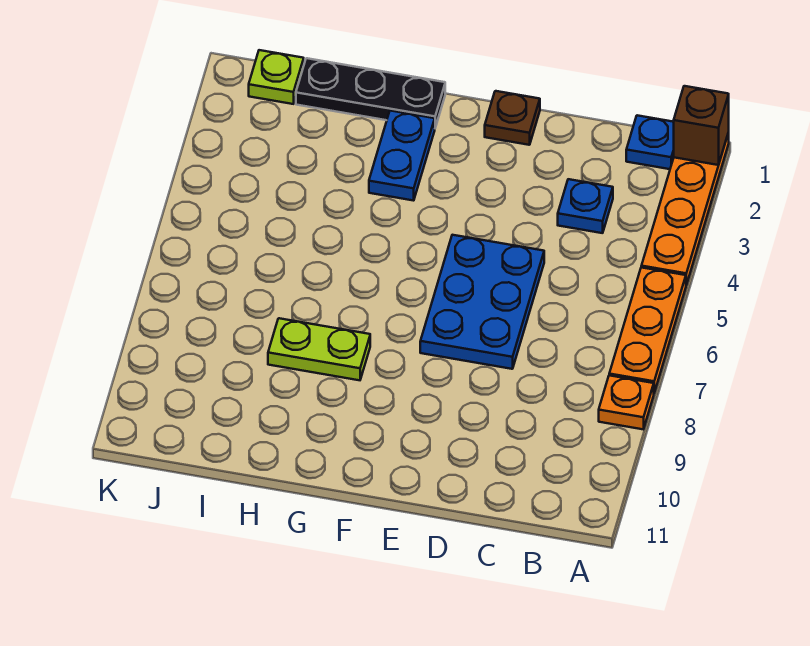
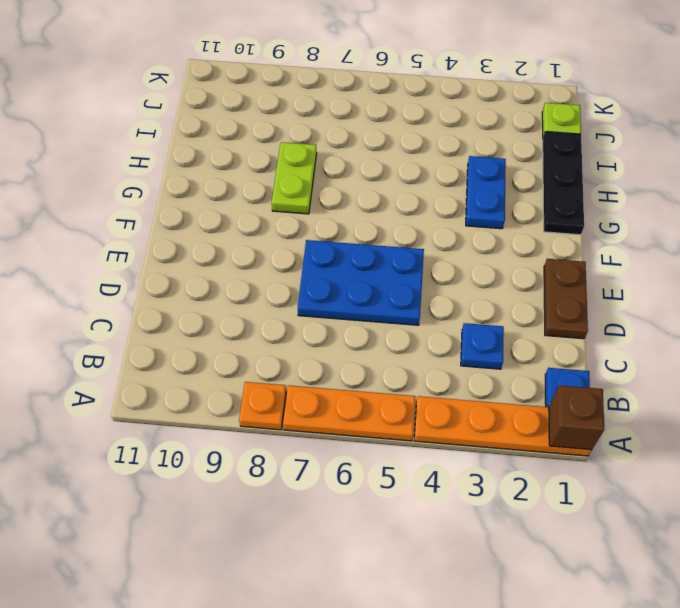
brown plate E1 level 1 -> brown plate D1:E1 level 1
blue plate G2:G3 level 1 -> blue plate G3:H3 level 1

